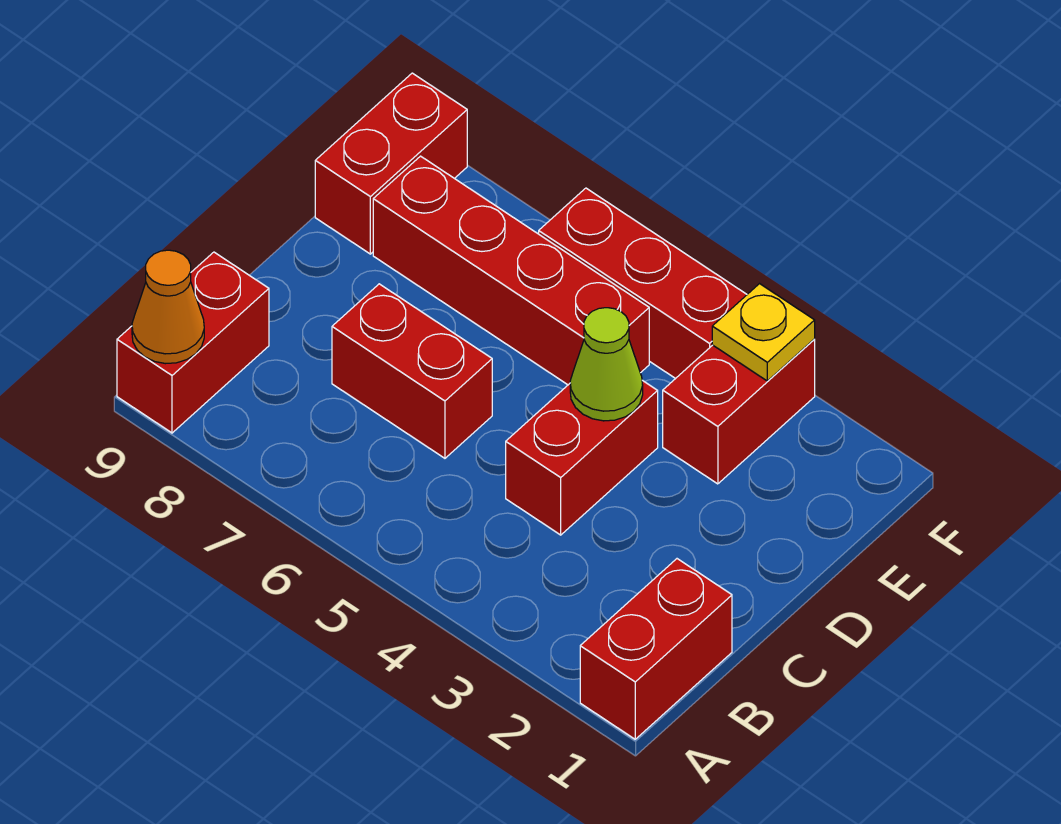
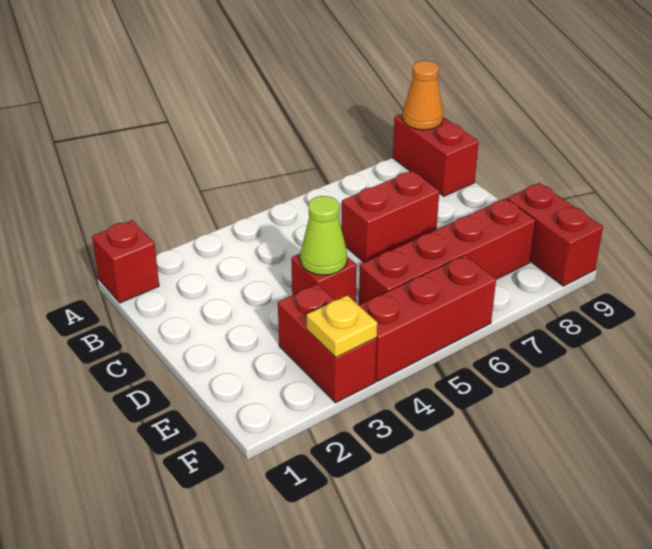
red brick A1:B1 level 1 -> red brick A1 level 1
red brick C4:D4 level 1 -> red brick D4 level 1

